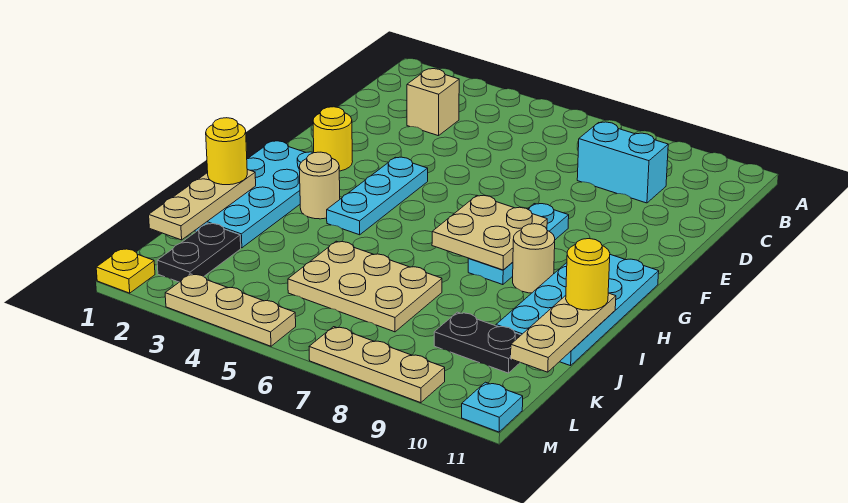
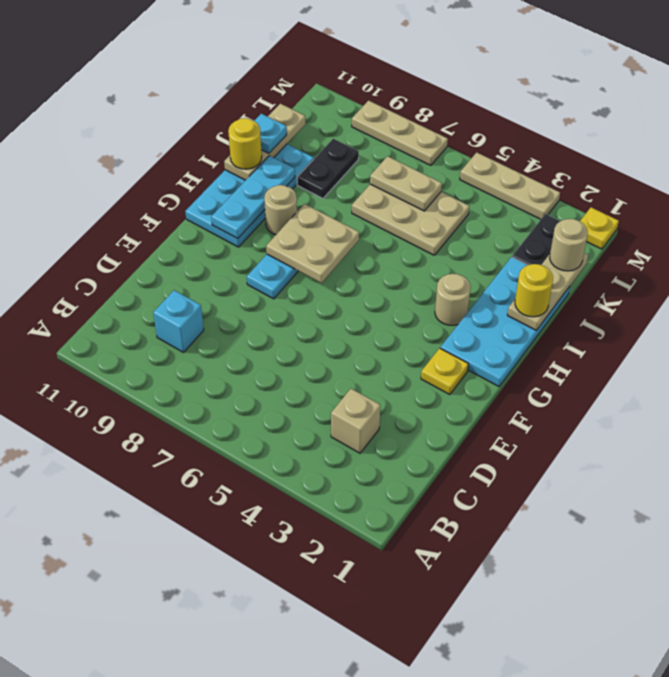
cyan brick C8:C9 level 1 -> cyan brick C9 level 1
yellow round brick F2 level 1 -> yellow plate F2 level 1
cyan plate F4:H4 level 1 -> cyan plate G10:I10 level 2
none -> tan round brick K1 level 3
none -> tan plate K6:K7 level 2
black plate K9:K10 level 1 -> black plate J9:K9 level 1
cyan plate M11 level 1 -> cyan plate J11 level 3

